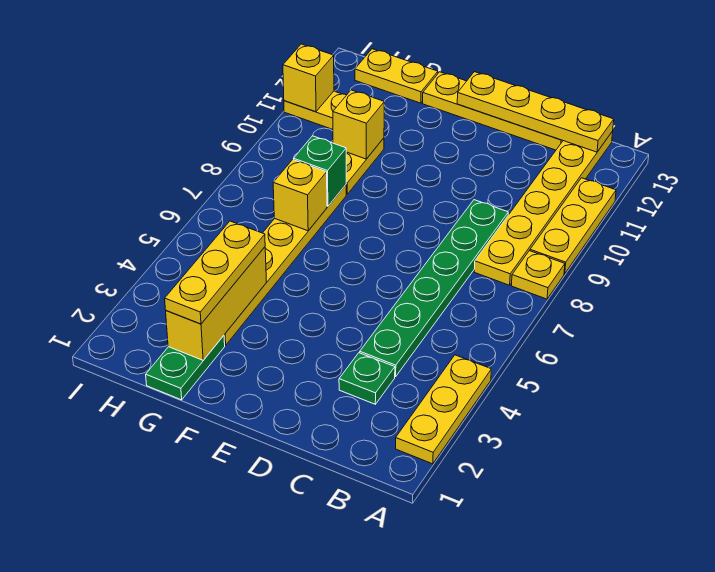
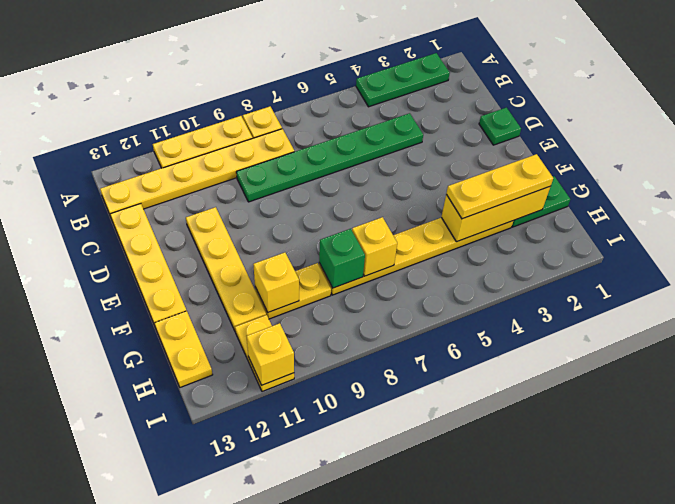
yellow plate A2:A4 level 1 -> green plate A2:A4 level 1
yellow plate B13:E13 level 2 -> yellow plate D11:G11 level 1
green plate C3 level 1 -> green plate D1 level 1

